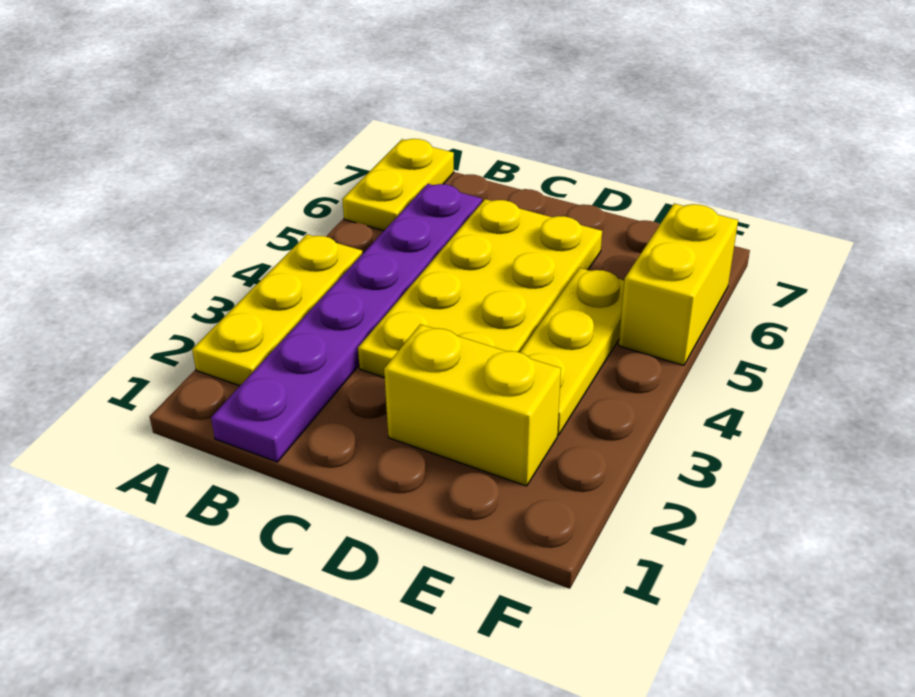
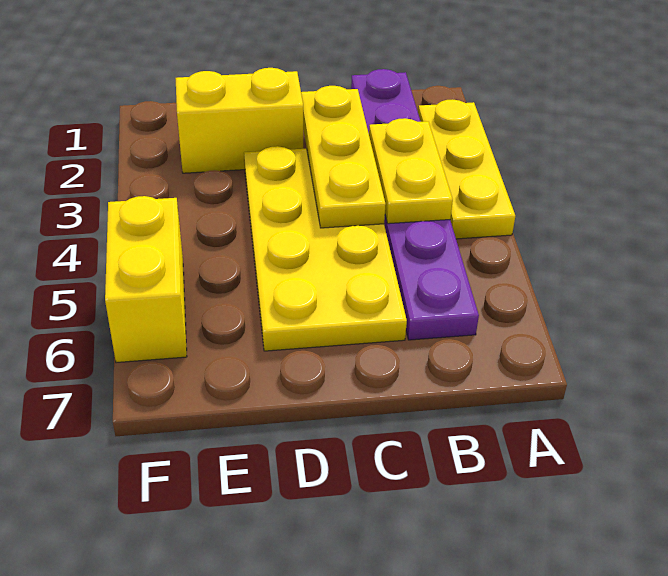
yellow plate A6:A7 level 1 -> yellow plate B3:B4 level 2
yellow plate E3:E5 level 1 -> yellow plate C2:C4 level 2

